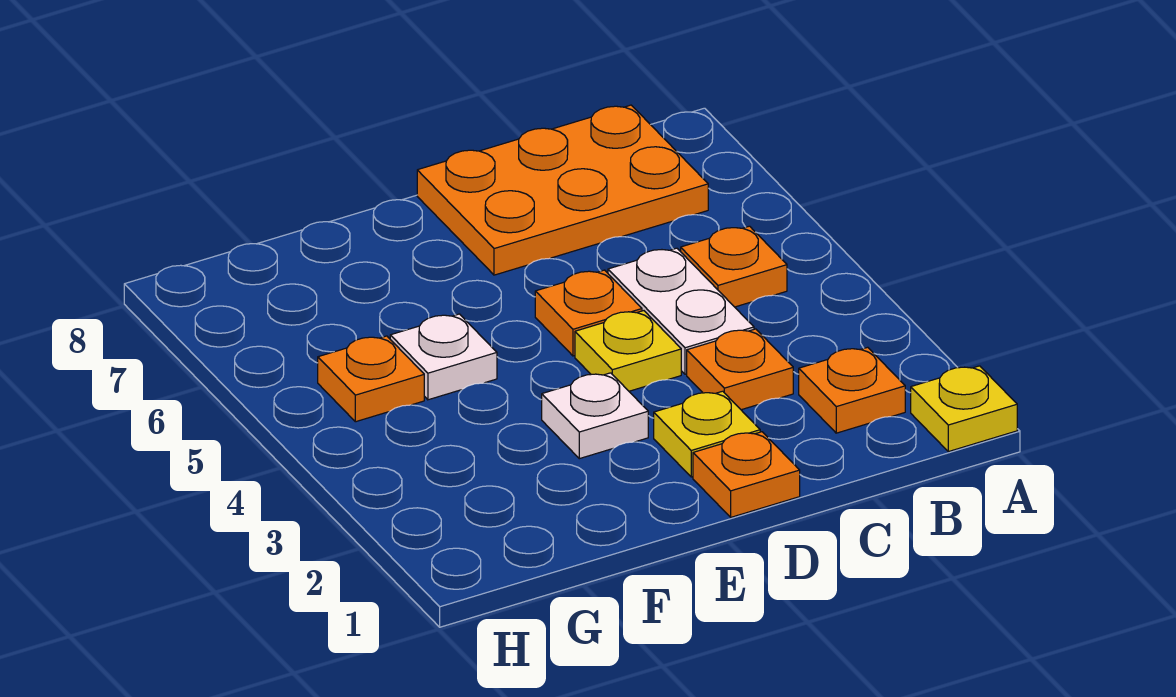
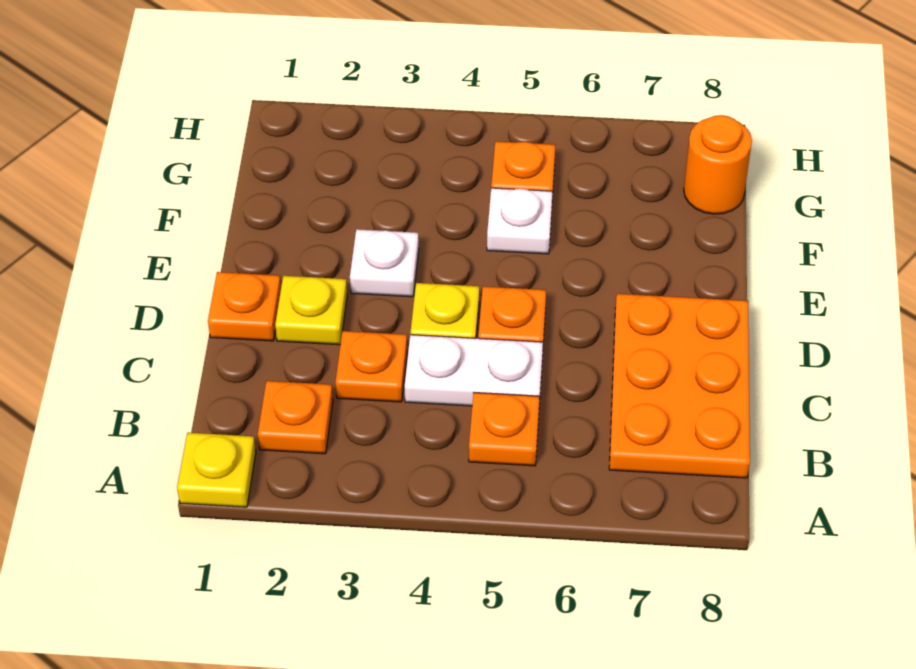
none -> orange round brick G8 level 1

